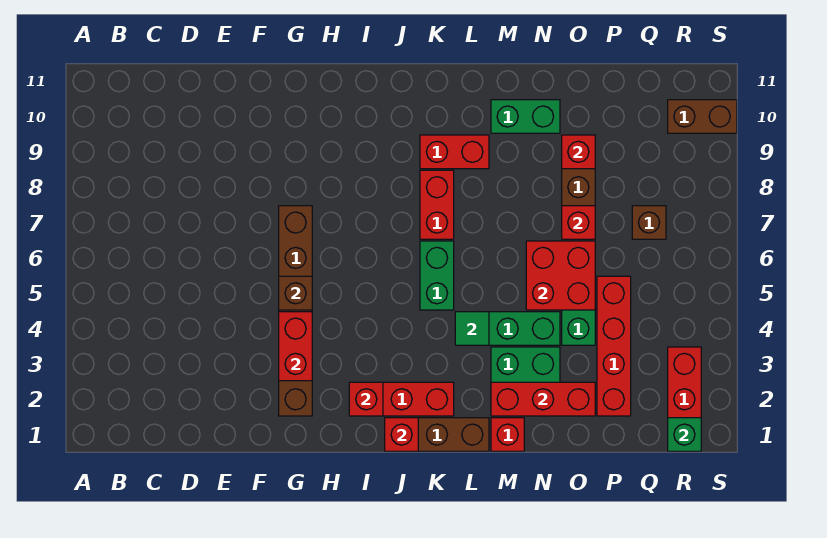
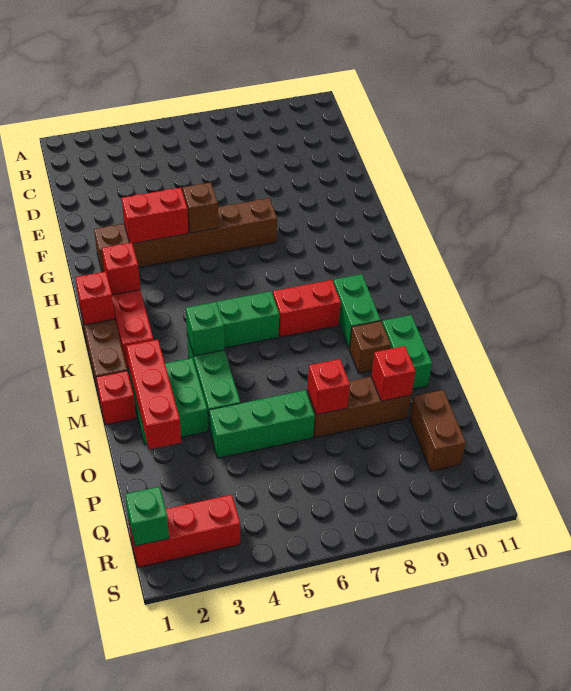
red brick K9:L9 level 1 -> green brick K9:L9 level 1
green tile L4 level 2 -> green brick L4 level 2
red brick N5:O6 level 2 -> none
red brick P2:P5 level 1 -> none
brown brick Q7 level 1 -> brown brick M9 level 1
brown brick R10:S10 level 1 -> brown brick P10:Q10 level 1

